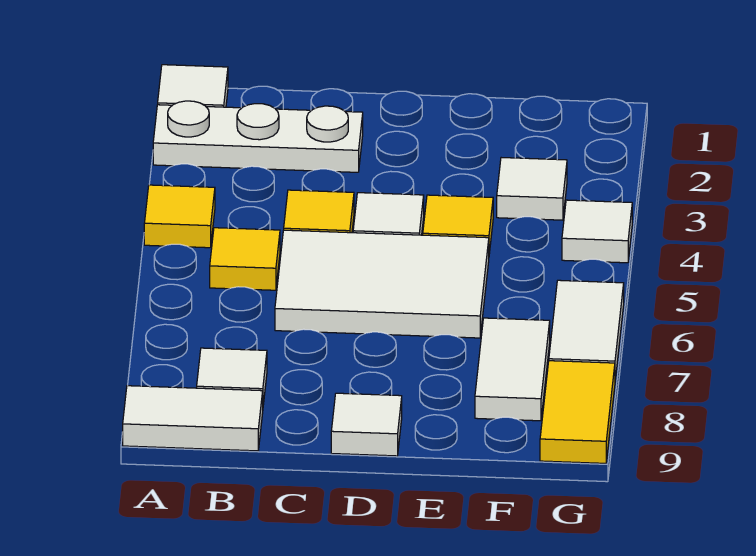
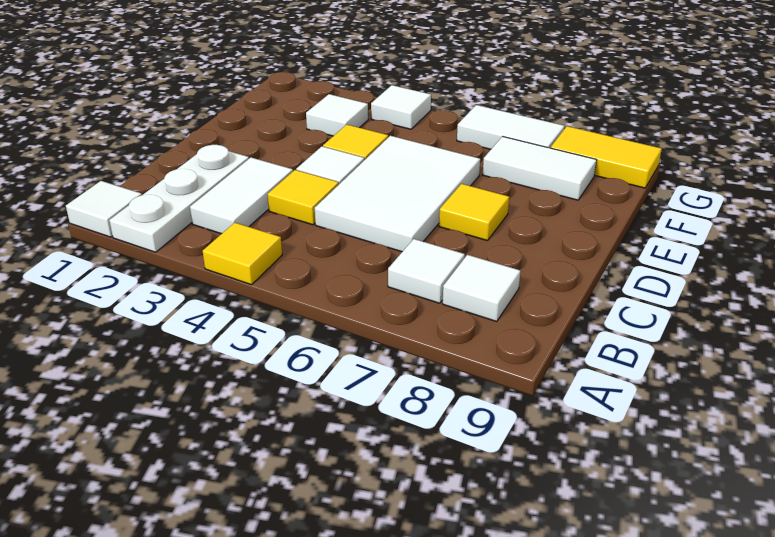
white tile A9:B9 level 1 -> white tile B3:C3 level 1
yellow tile B5 level 1 -> yellow tile D7 level 1
white tile D9 level 1 -> white tile B7 level 1

